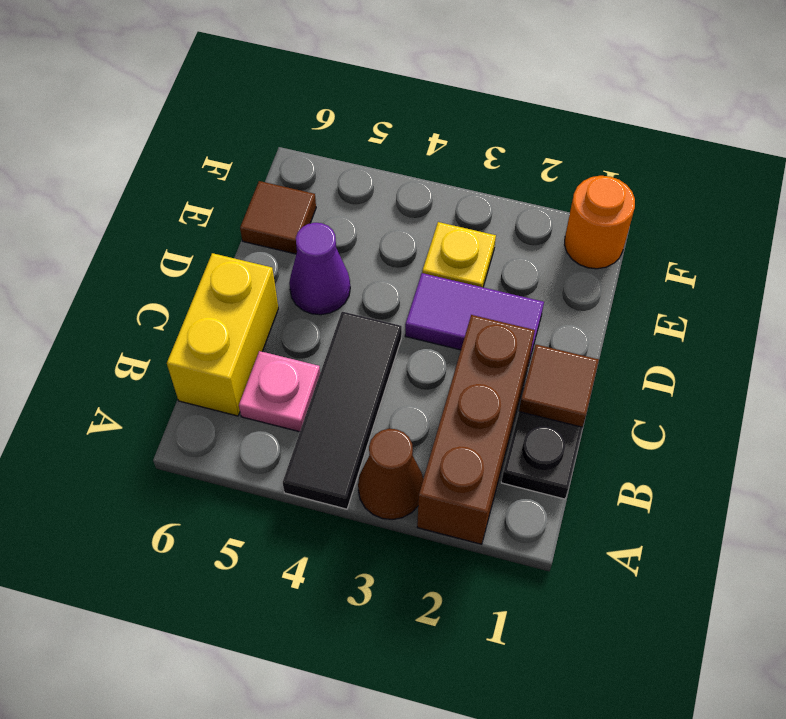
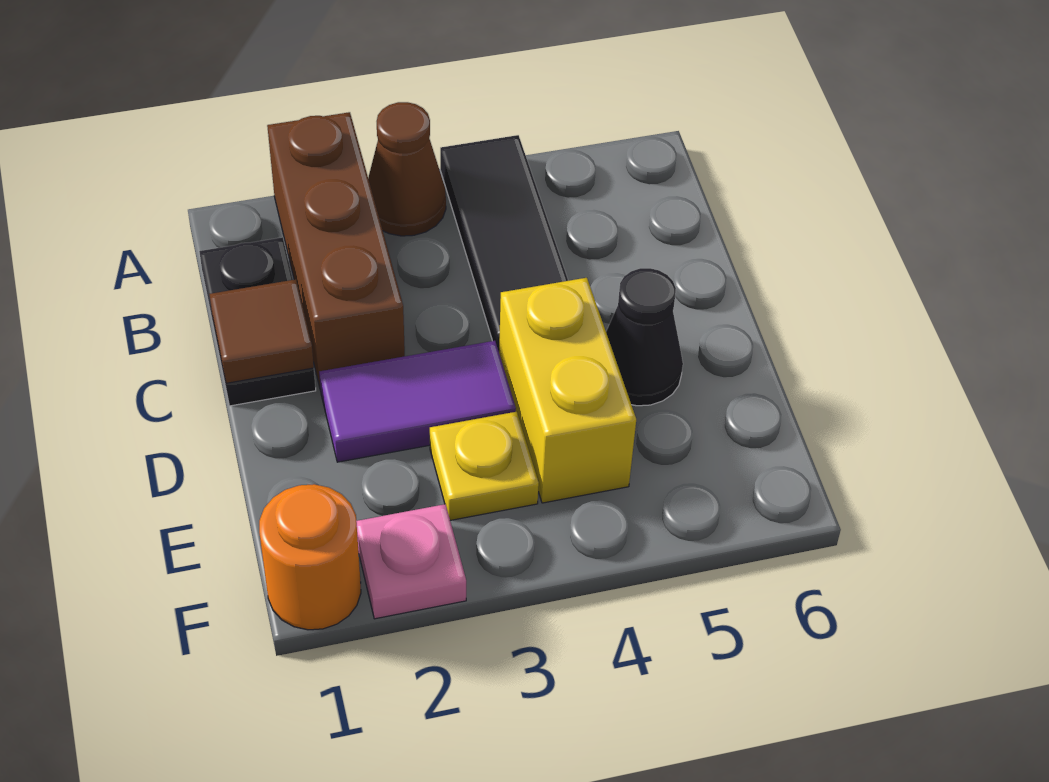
pink plate B5 level 1 -> pink plate F2 level 1
yellow brick B6:C6 level 1 -> yellow brick D4:E4 level 1
purple cone D5 level 1 -> black cone D5 level 1
brown tile E6 level 1 -> none

